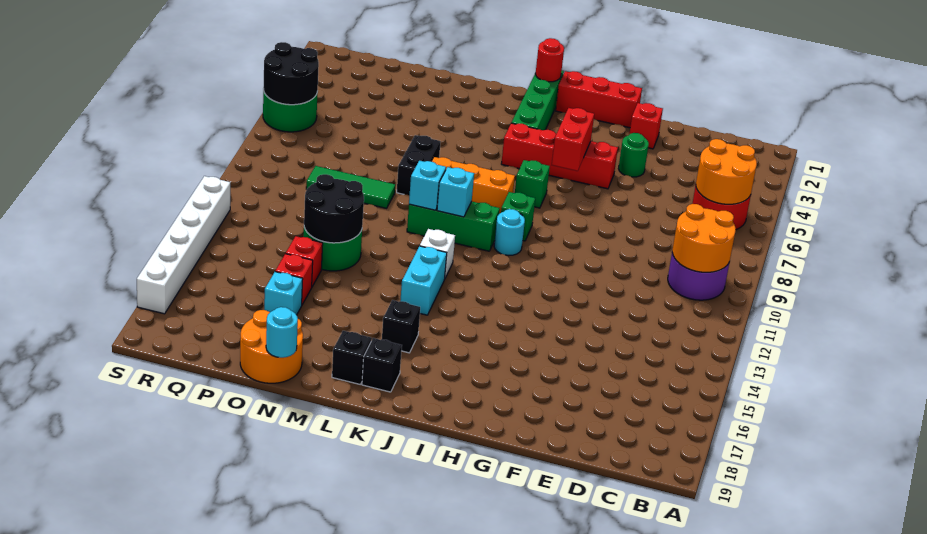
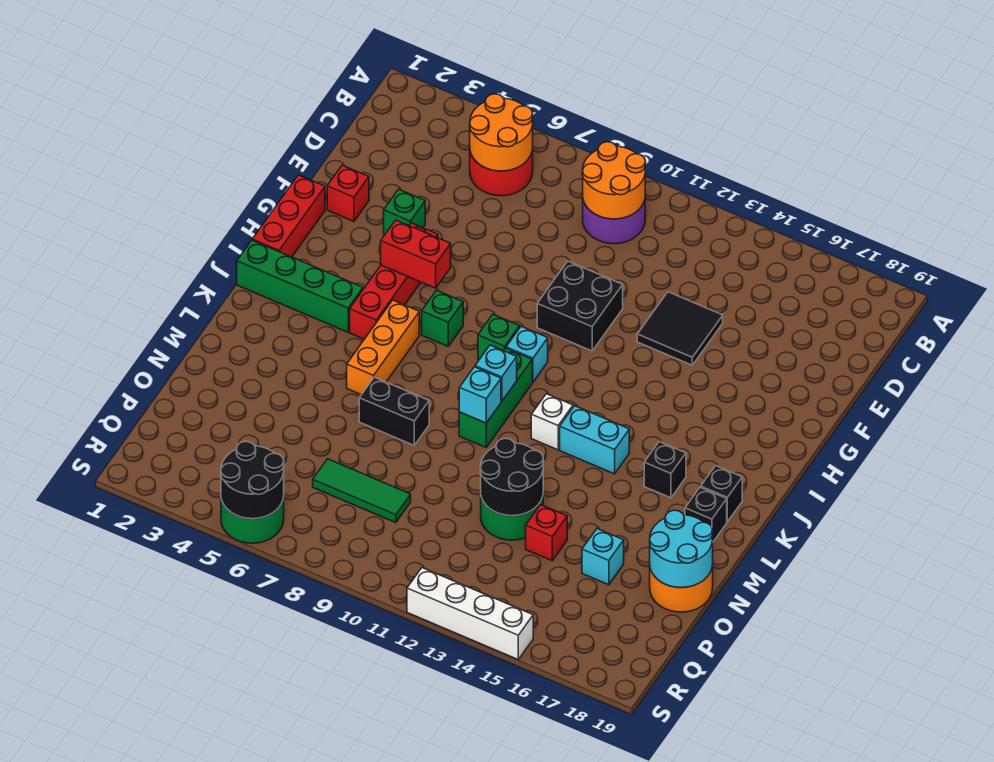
none -> black tile E13:F14 level 1
green round brick F4 level 1 -> green brick F4 level 1
none -> black brick F10:G11 level 1
cyan round brick I10 level 1 -> cyan brick I10 level 1
red round brick J1 level 2 -> none
orange brick J8:L8 level 1 -> orange brick J6:L6 level 1
green tile N9:P9 level 1 -> green tile P7:P9 level 1
cyan round brick N19 level 2 -> cyan round brick N18:O19 level 2
red brick O15 level 1 -> none
white brick S12:S17 level 1 -> white brick S12:S15 level 1

